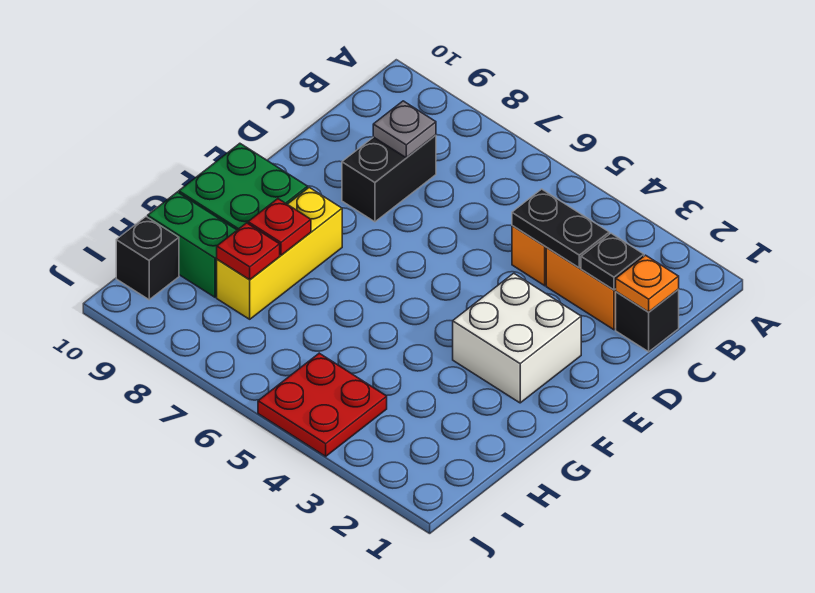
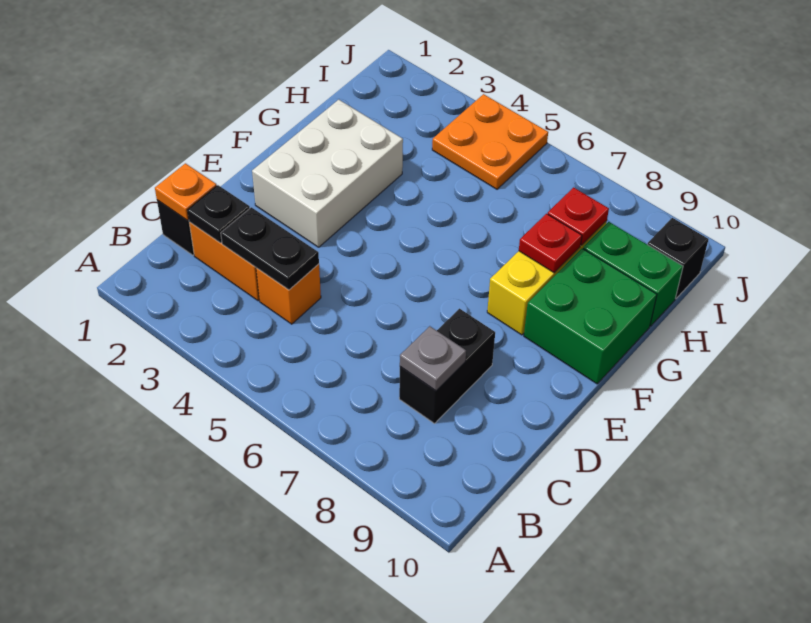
white brick E2:F3 level 1 -> white brick E2:G3 level 1
red plate I4:J5 level 1 -> orange plate I4:J5 level 1

